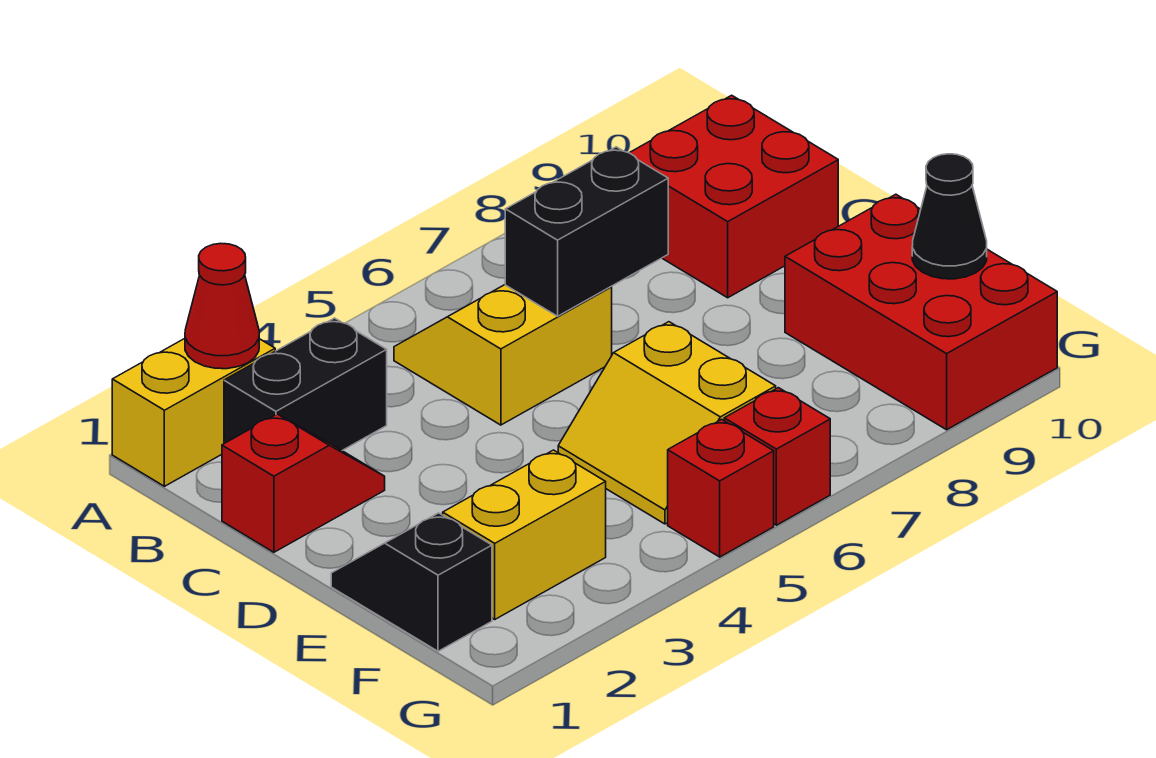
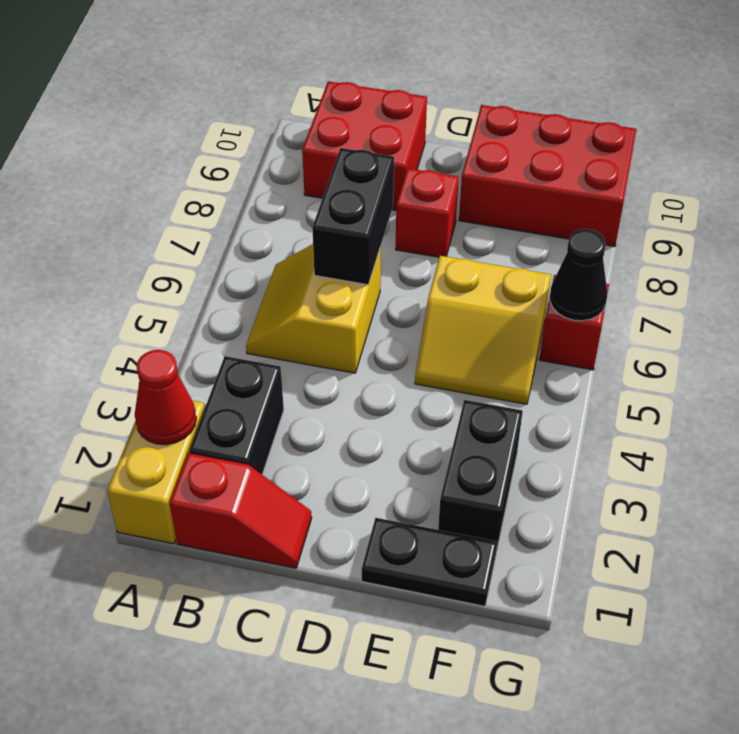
red slope C1:C2 level 1 top 1 -> red slope B1:C1 level 1 top B
black slope E1:F1 level 1 top F -> black plate E1:F1 level 1
yellow brick F2:F3 level 1 -> black brick F2:F3 level 1
black cone F10 level 2 -> black cone G6 level 2
red brick G5 level 1 -> red brick D8 level 1

